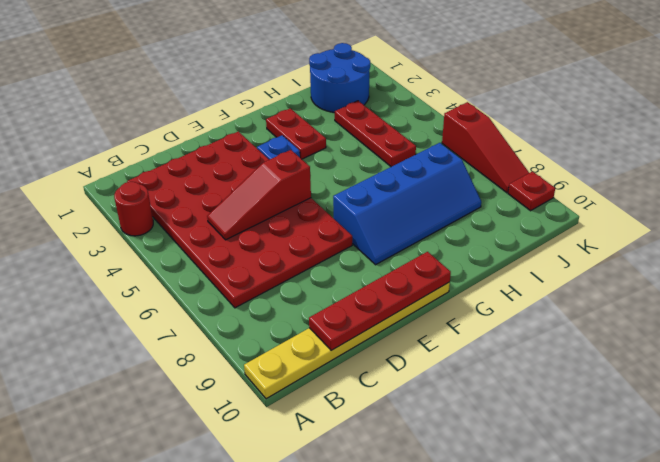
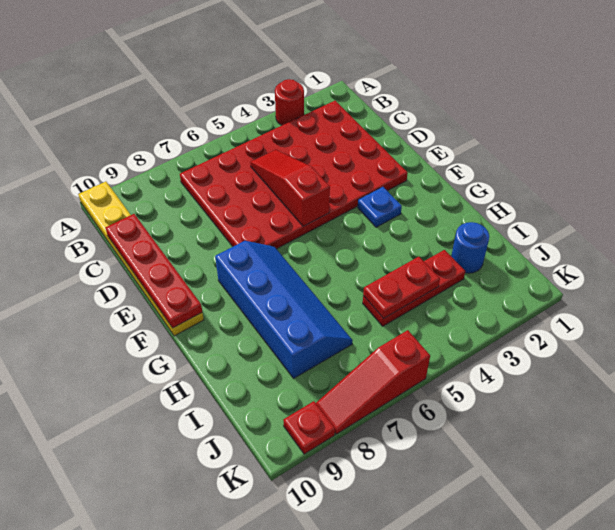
blue slope F7:I8 level 1 top 7 -> blue slope F7:I8 level 1 top 8
red plate G2:G3 level 1 -> red plate I4:I5 level 2
blue round brick I1:J2 level 1 -> blue round brick I2 level 1

